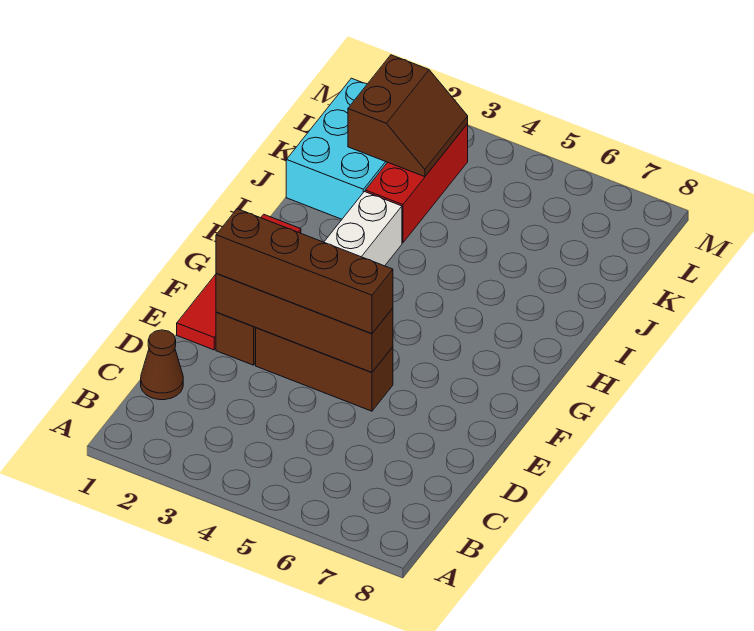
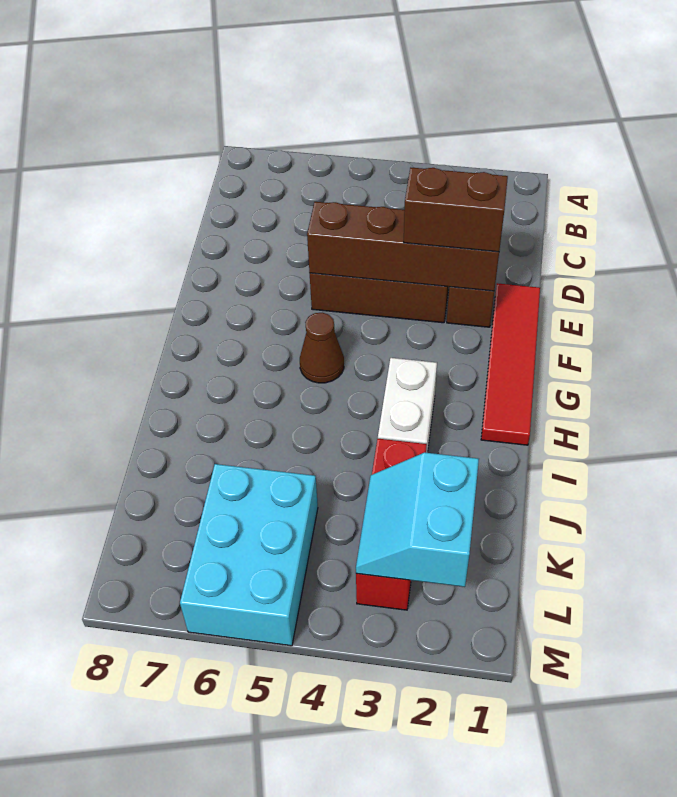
brown cone C1 level 1 -> brown cone G5 level 1
brown brick E2:E5 level 3 -> brown brick E2:E3 level 3
cyan brick J1:L2 level 1 -> cyan brick K5:M6 level 1
brown slope K2:L3 level 2 top 2 -> cyan slope K2:L3 level 2 top 2

